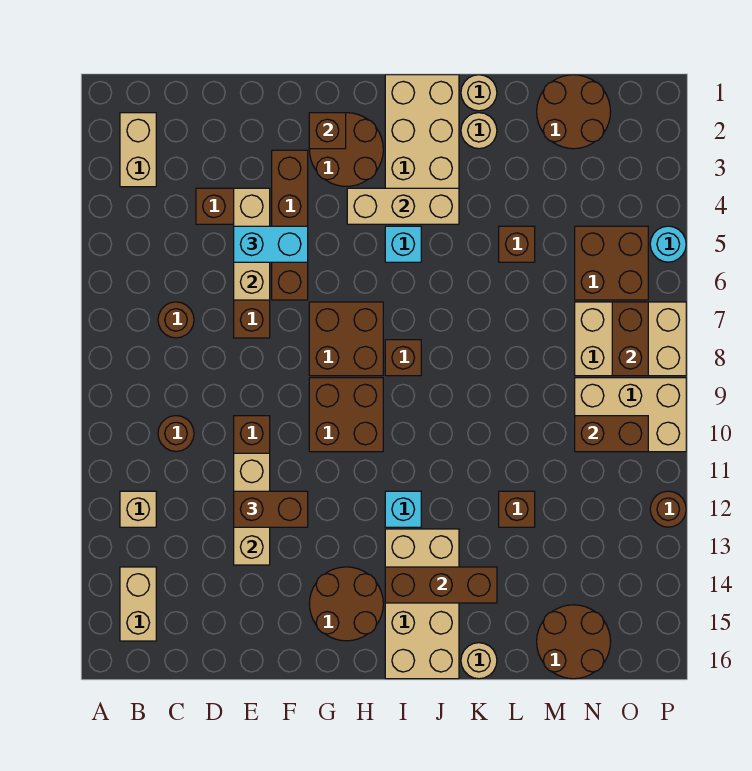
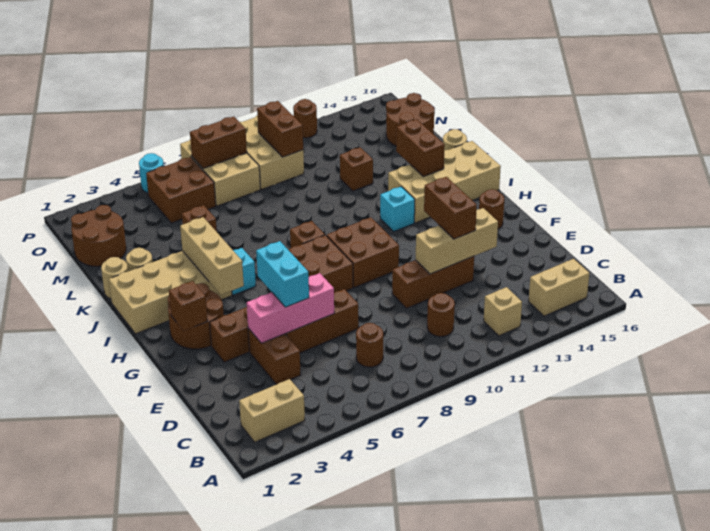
tan brick E4:E6 level 2 -> pink brick E4:E6 level 2
brown round brick G14:H15 level 1 -> brown round brick G15 level 1
brown brick I14:K14 level 2 -> brown brick J14:K14 level 2

